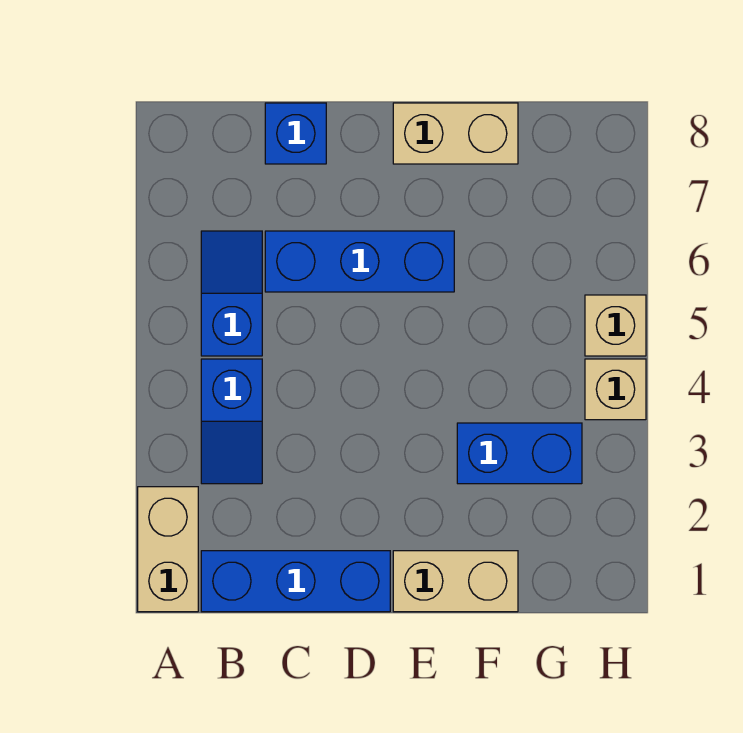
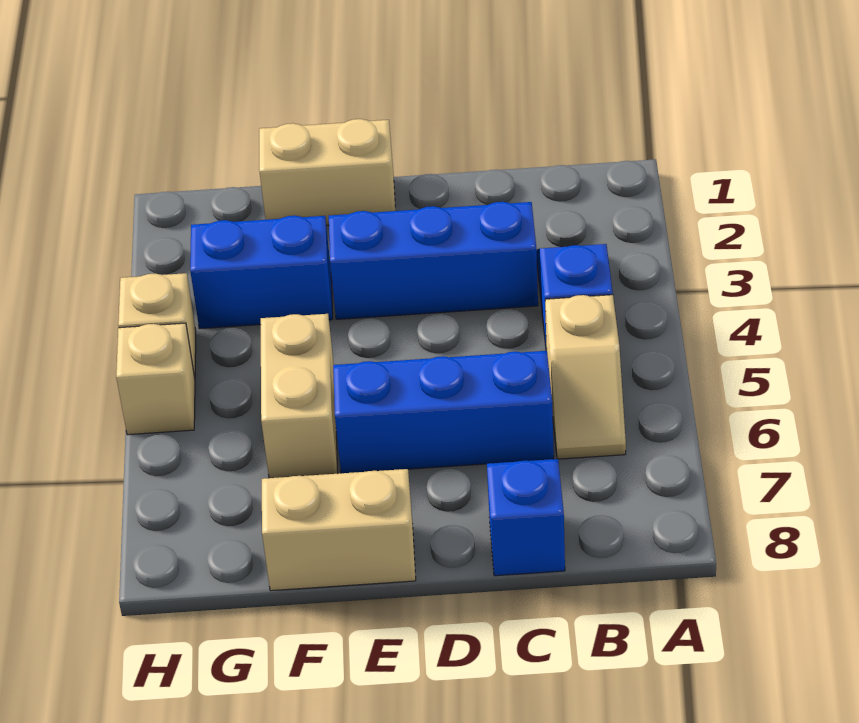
tan brick A1:A2 level 1 -> tan brick F5:F6 level 1
blue brick B1:D1 level 1 -> blue brick C3:E3 level 1
blue slope B5:B6 level 1 top 5 -> tan slope B5:B6 level 1 top 5

